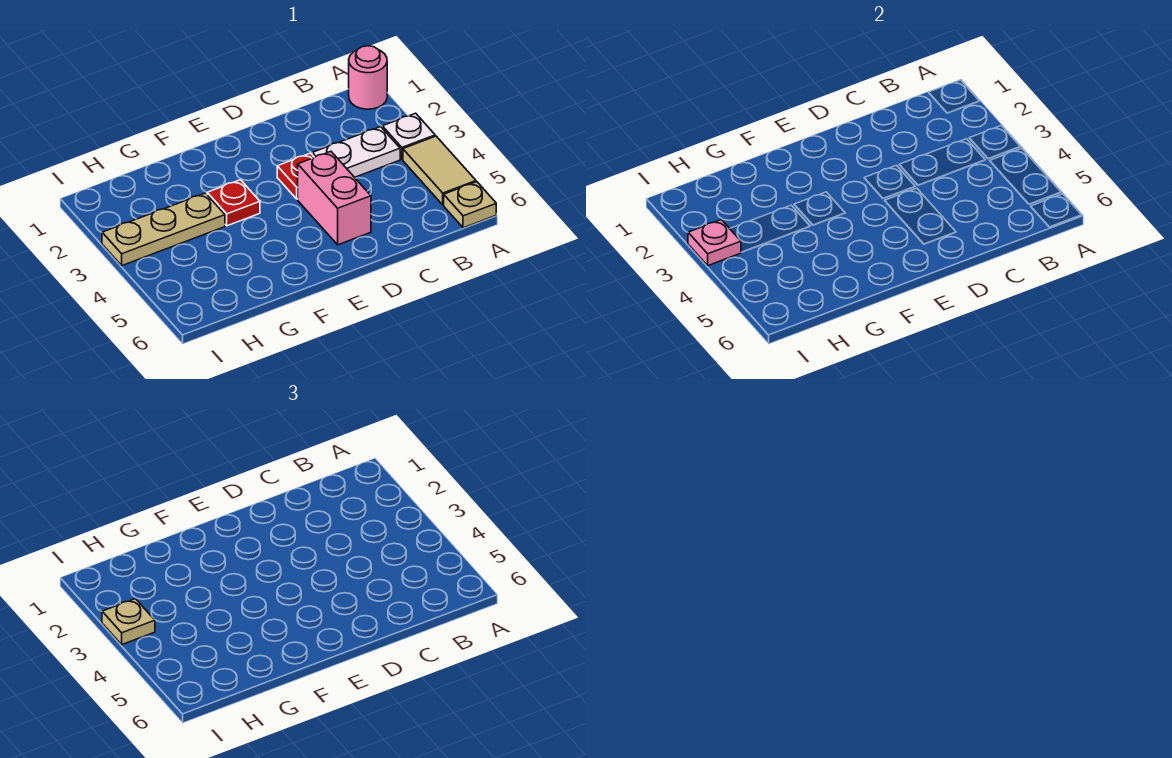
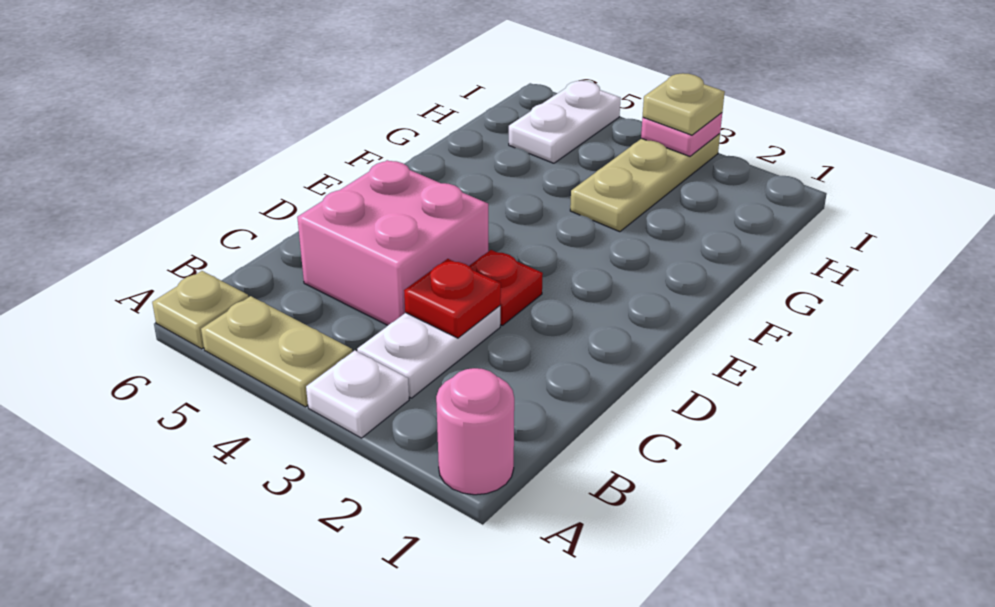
tan tile A4:A5 level 1 -> tan plate A4:A5 level 1
pink brick D4:D5 level 1 -> pink brick C4:D5 level 1
red plate F3 level 1 -> red plate C3 level 2
none -> white plate H5:I5 level 1

